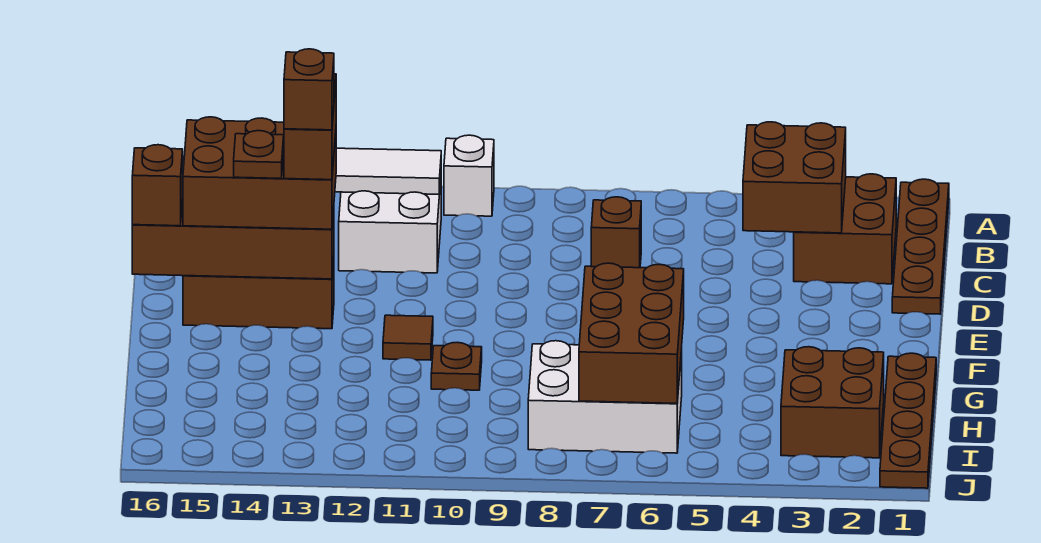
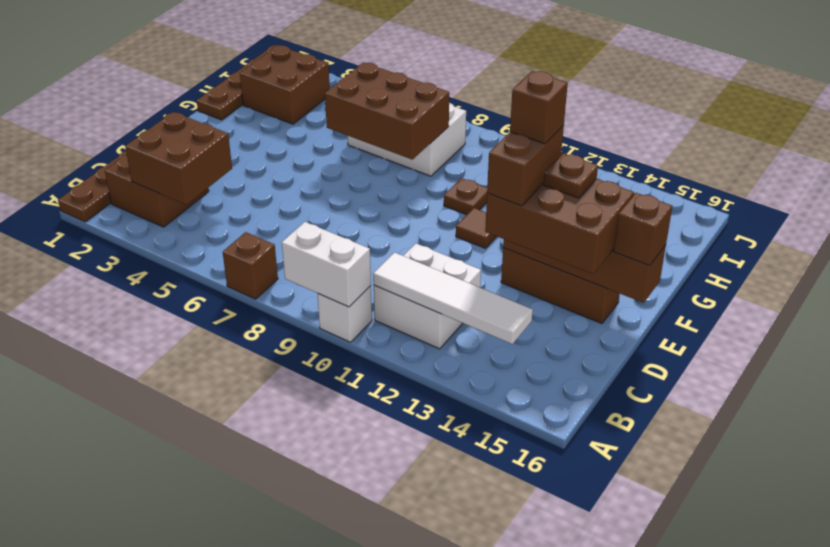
none -> white brick A9:A10 level 2
brown brick C7 level 1 -> brown brick A7 level 1
brown brick G6:I7 level 2 -> brown brick G6:H8 level 2

